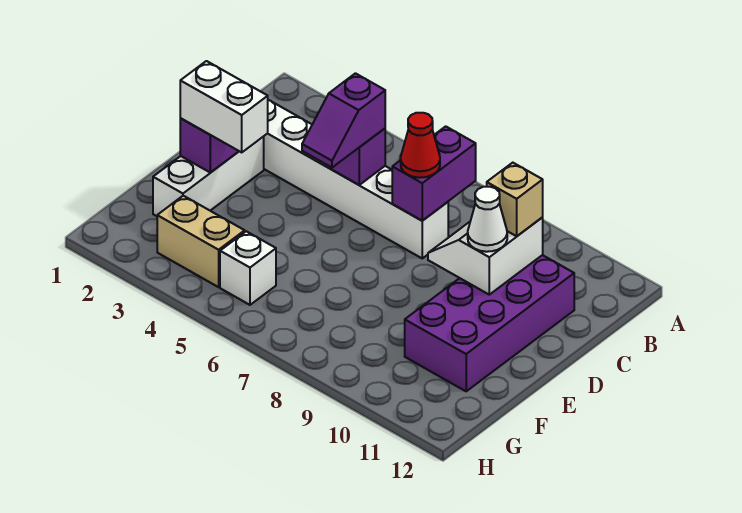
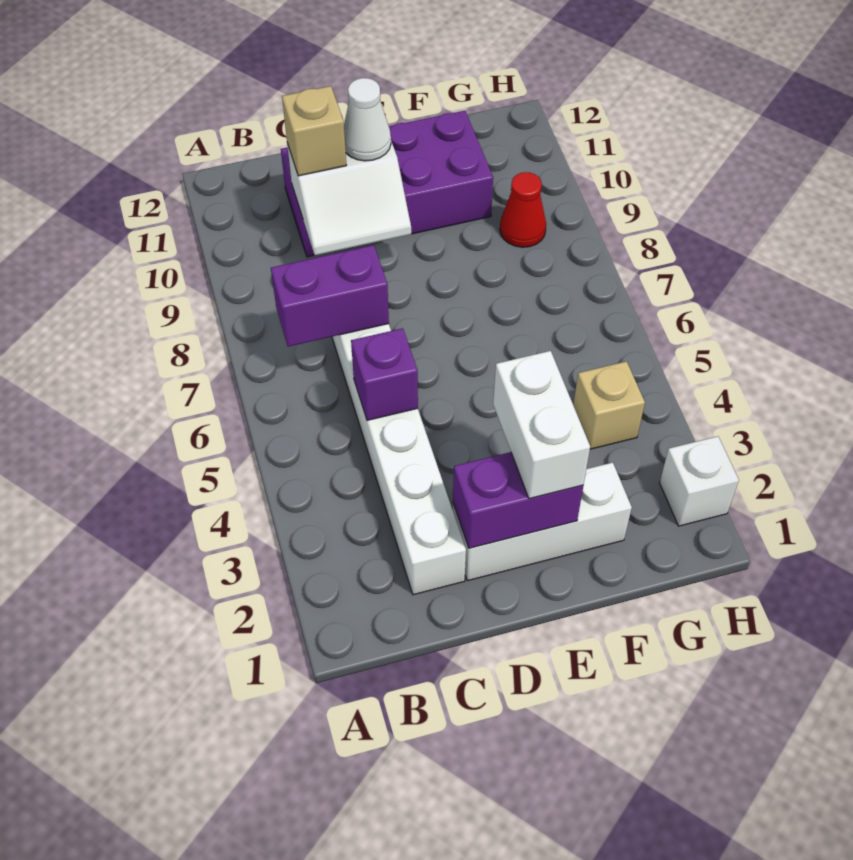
purple slope C5:D5 level 3 top C -> none
red cone C7 level 3 -> red cone G9 level 1
tan brick G3:G4 level 1 -> tan brick G4 level 1
white brick G5 level 1 -> white brick H2 level 1

